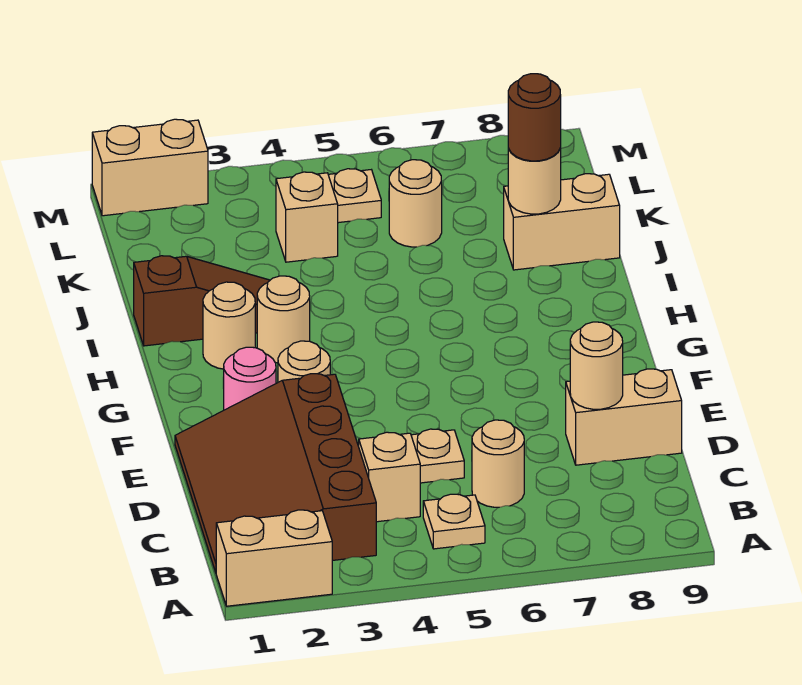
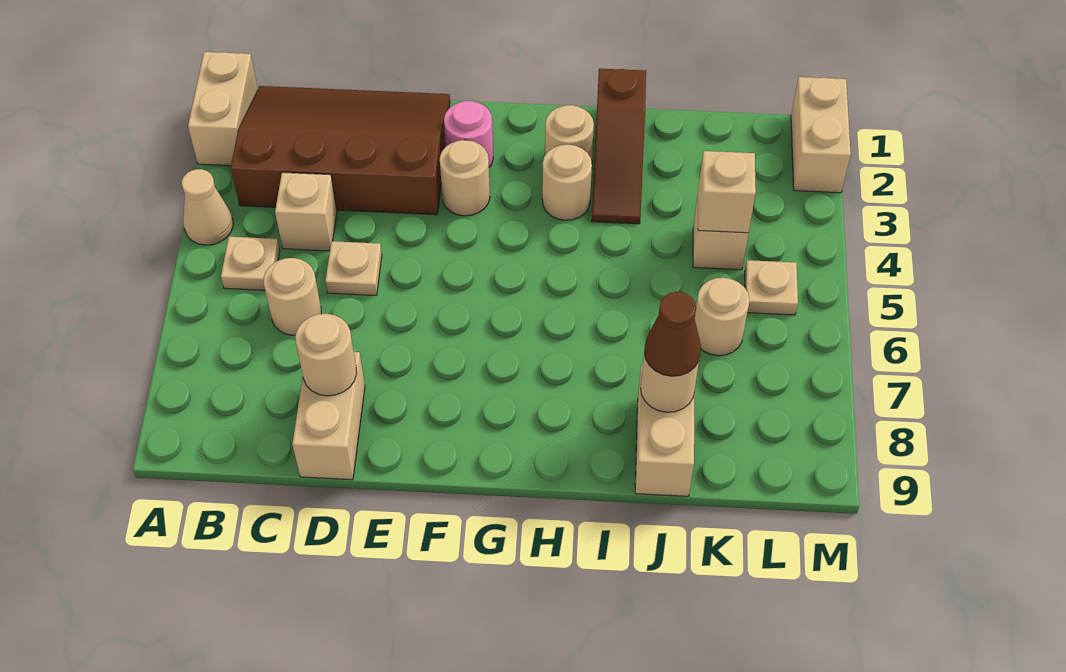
none -> tan cone A4 level 1
brown round brick J8 level 3 -> brown cone J8 level 3
none -> tan brick K4 level 2

